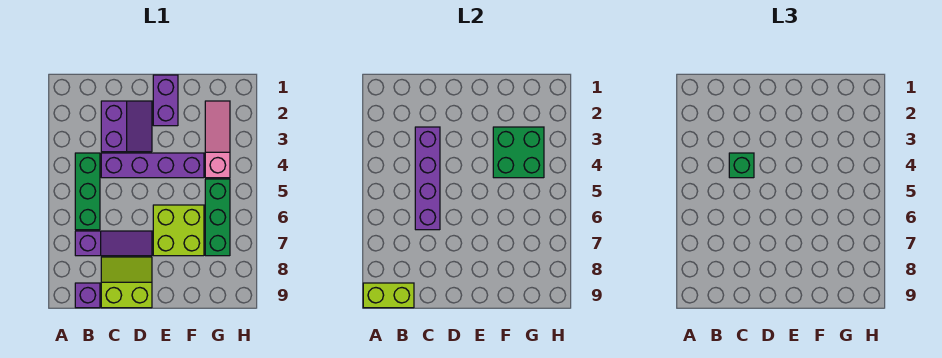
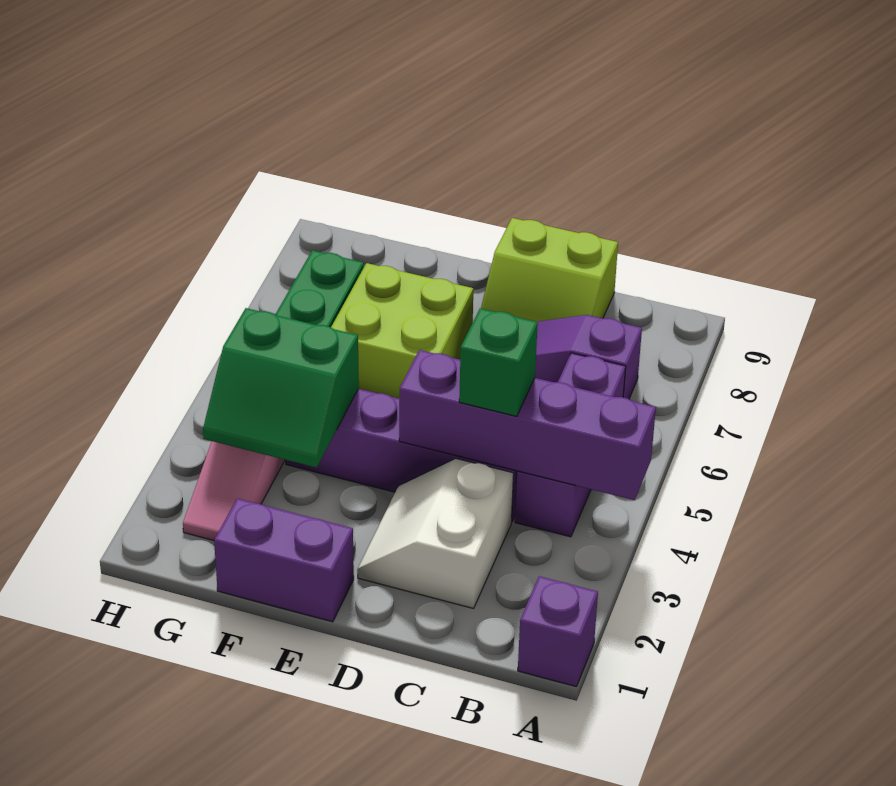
lime brick A9:B9 level 2 -> none
green brick B4:B6 level 1 -> purple brick B4:B6 level 1
purple brick B9 level 1 -> purple brick A1 level 1
purple slope C2:D3 level 1 top C -> white slope C2:D3 level 1 top C
purple brick C3:C6 level 2 -> purple brick A4:D4 level 2
purple brick E1:E2 level 1 -> purple brick E1:F1 level 1
green brick F3:G4 level 2 -> green slope F3:G4 level 2 top 4

